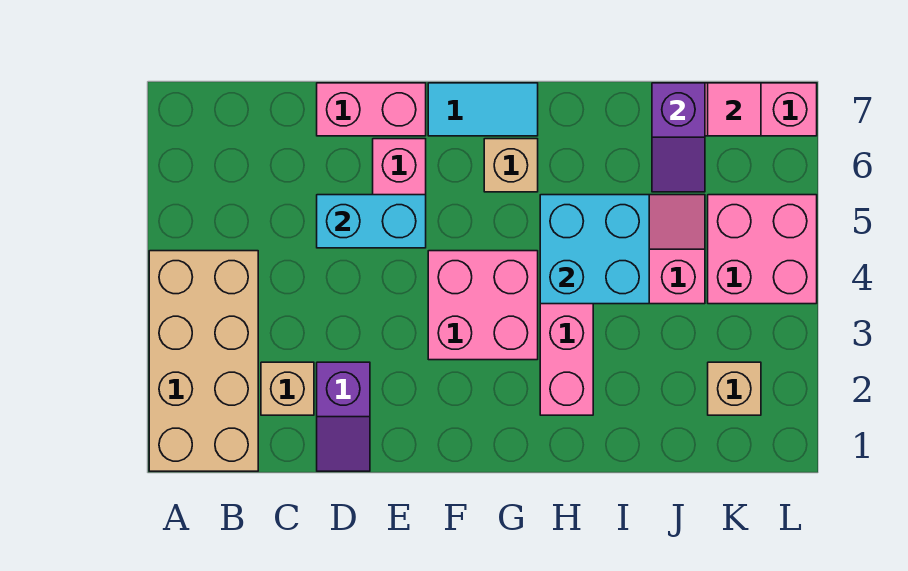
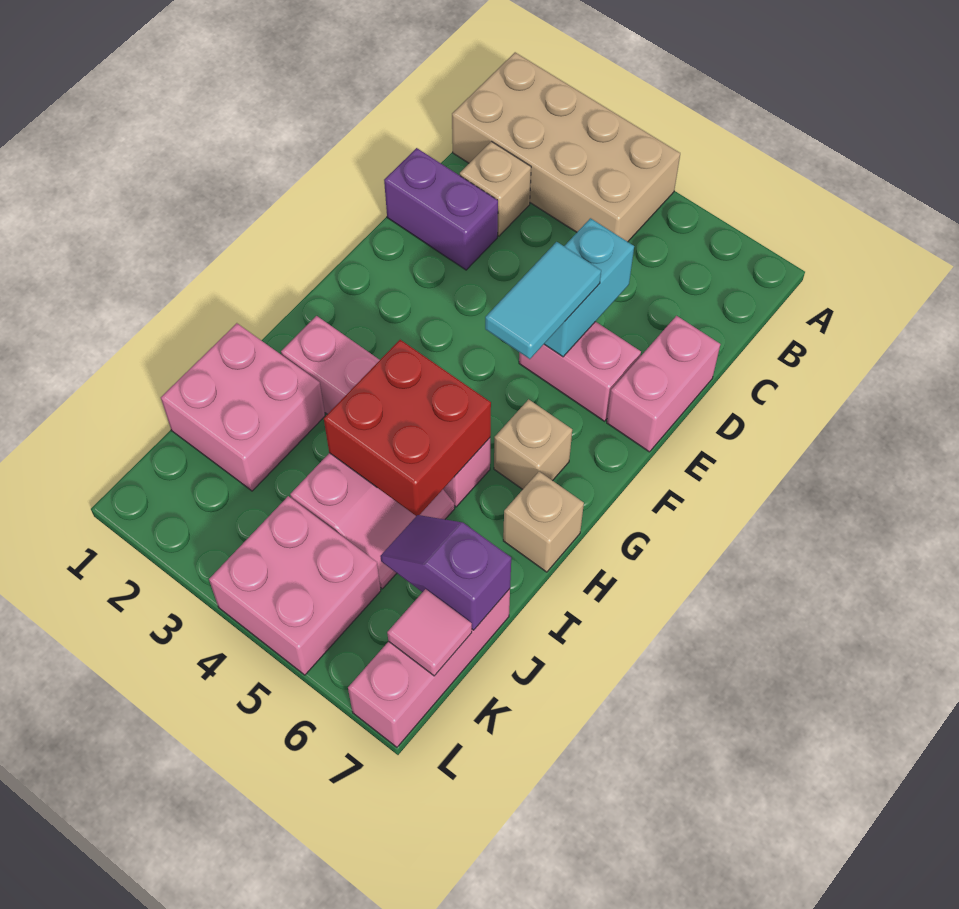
purple slope D1:D2 level 1 top 2 -> purple brick D1:D2 level 1
pink brick F3:G4 level 1 -> pink brick I1:J2 level 1
cyan tile F7:G7 level 1 -> cyan tile E5:F5 level 3
cyan brick H4:I5 level 2 -> red brick H4:I5 level 2
tan brick K2 level 1 -> tan brick H7 level 1

